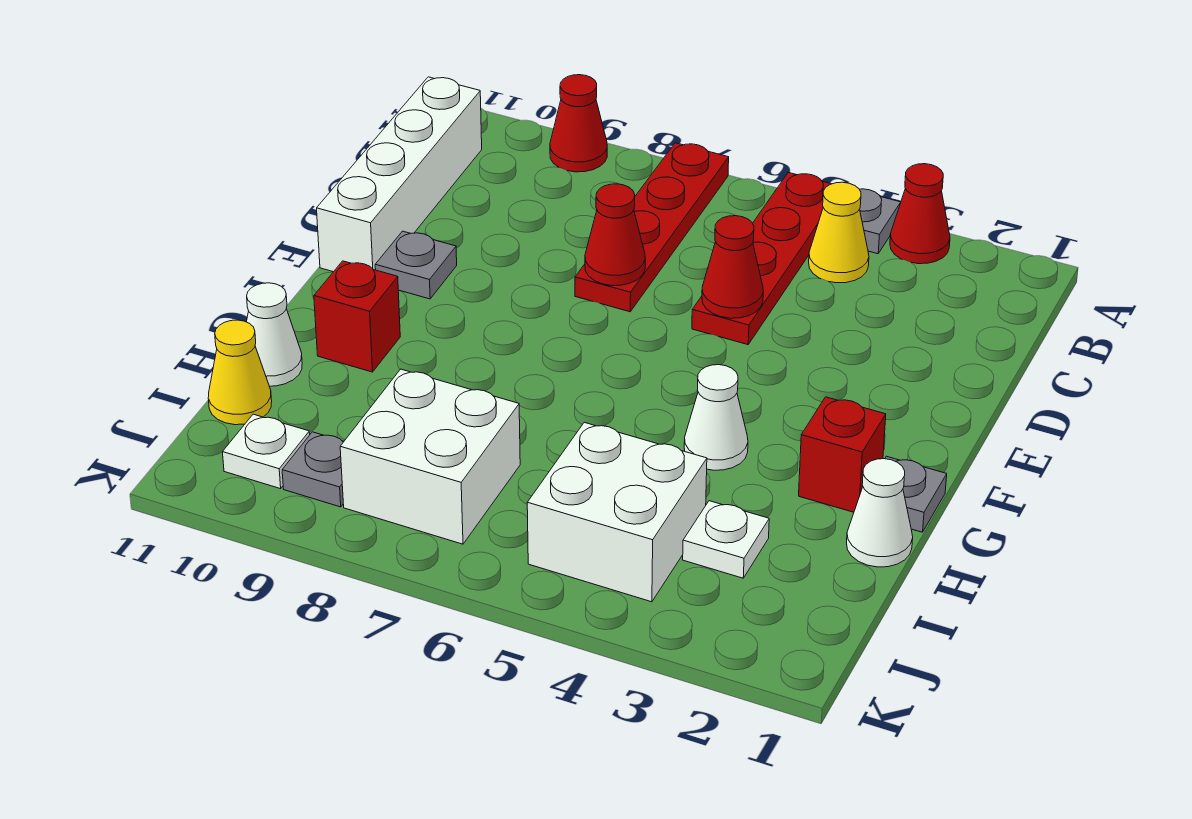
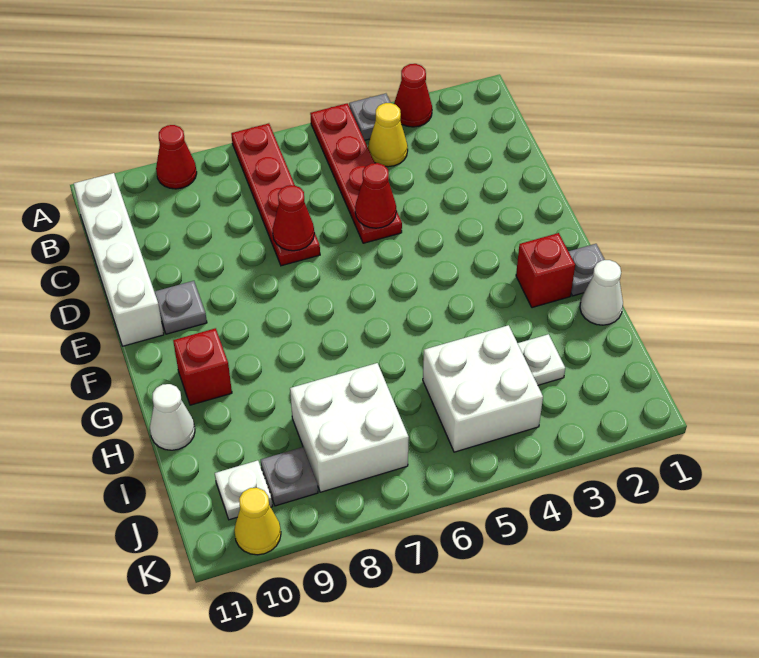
white cone G4 level 1 -> none
yellow cone I11 level 1 -> yellow cone K10 level 1

